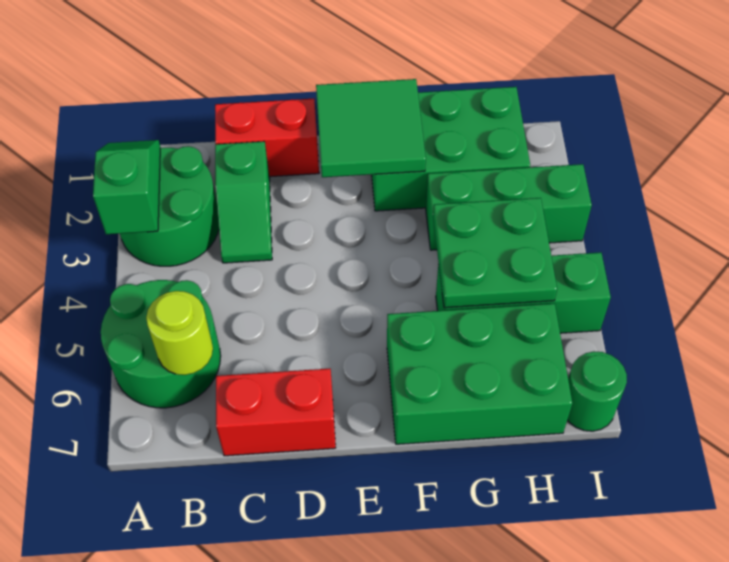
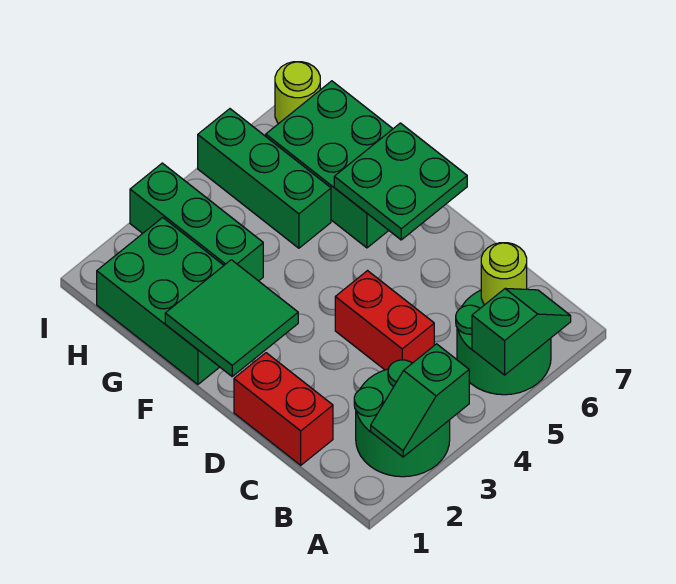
green slope C2:C3 level 1 top 2 -> green slope A5:A6 level 2 top 5
red brick C7:D7 level 1 -> red brick C4:D4 level 1
green plate G4:H5 level 2 -> green plate E6:F7 level 2
green round brick I7 level 1 -> lime round brick I7 level 1

